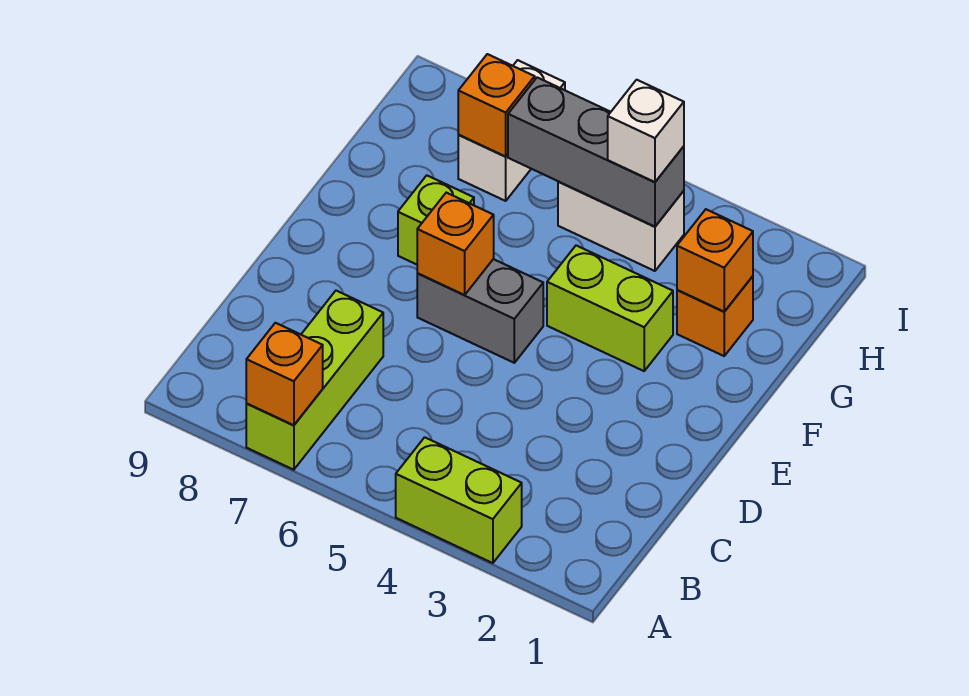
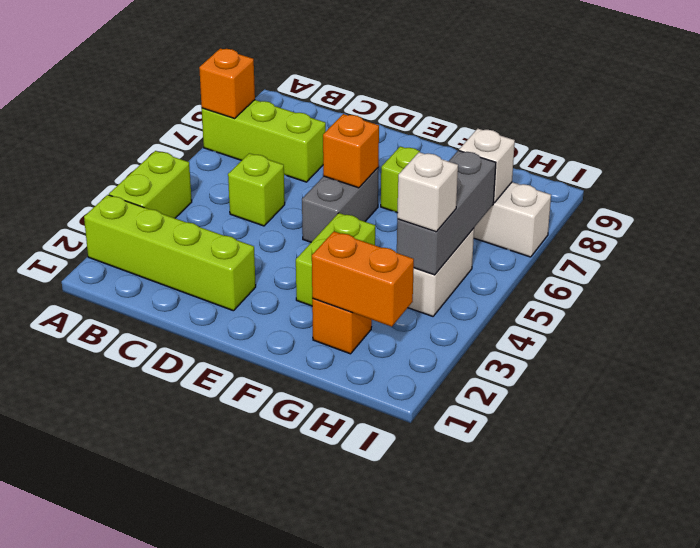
none -> lime brick A2:D2 level 1
none -> lime brick C5 level 1
orange brick G2 level 2 -> orange brick G2:H2 level 2
orange brick H7 level 2 -> white brick H7 level 2

